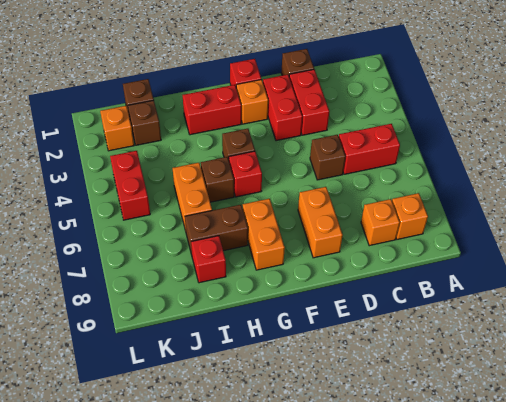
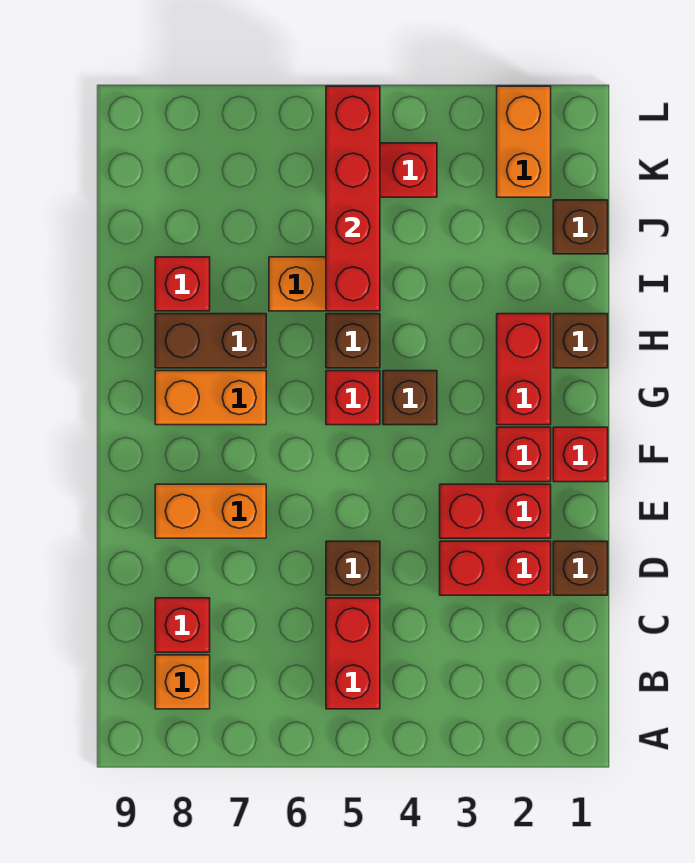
orange brick C8 level 1 -> red brick C8 level 1
orange brick F2 level 1 -> red brick F2 level 1
brown brick H7:I7 level 1 -> brown brick H7:H8 level 1
none -> red brick I5:L5 level 2
brown brick J2 level 1 -> brown brick H1 level 1
orange brick K2 level 1 -> orange brick K2:L2 level 1

